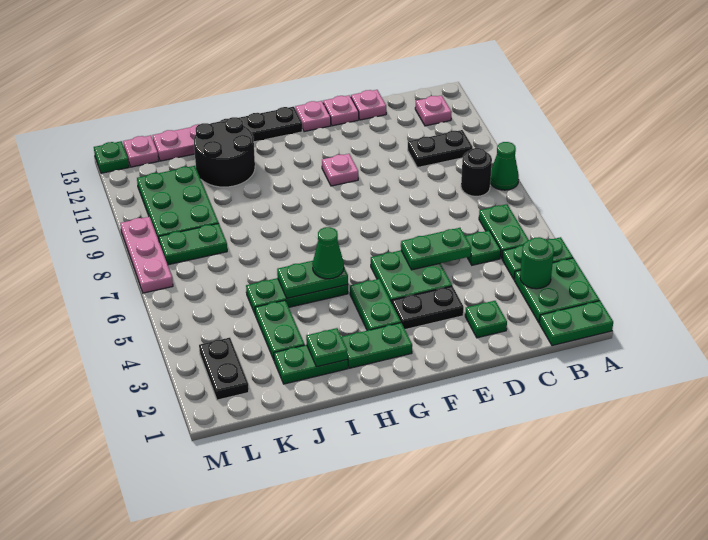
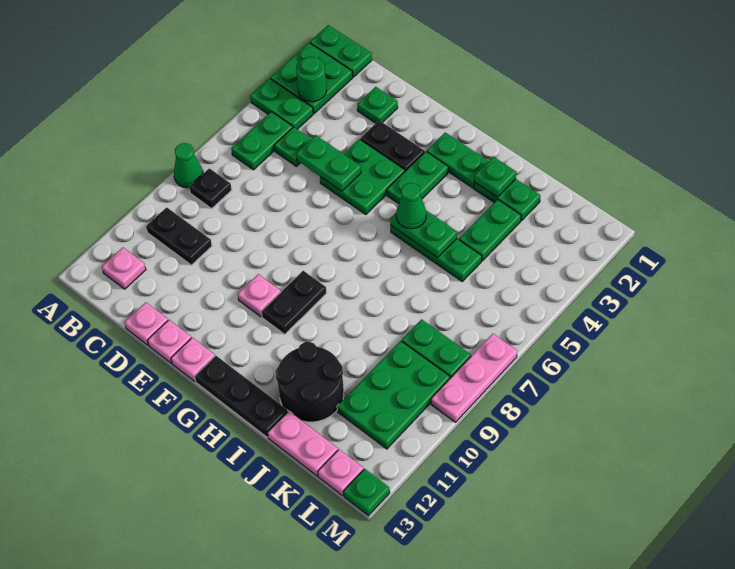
black round brick B8 level 1 -> black plate B8 level 1
black plate L2:L3 level 1 -> black plate G9:G10 level 1

